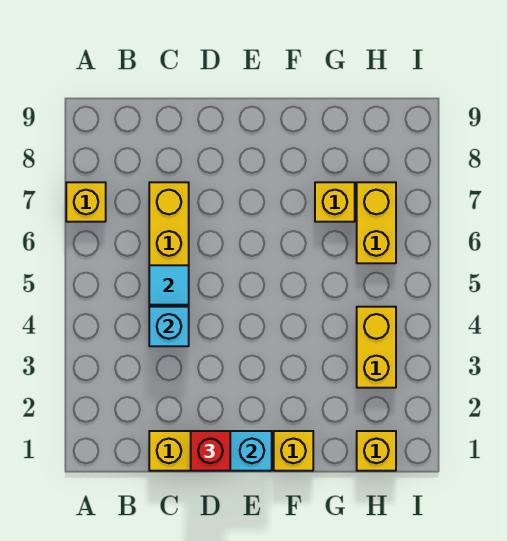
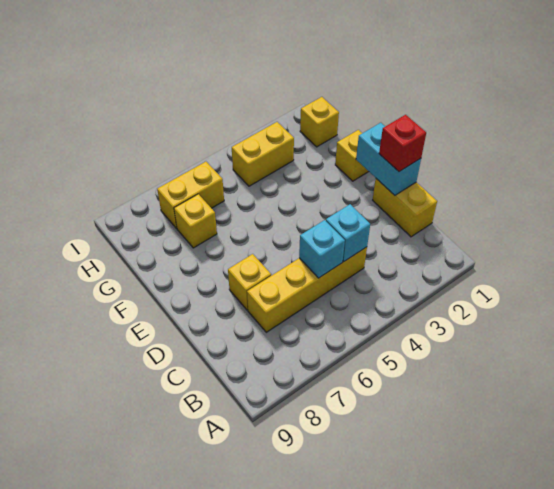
yellow brick A7 level 1 -> yellow brick D7 level 1
cyan tile C5 level 2 -> cyan brick C5 level 2

